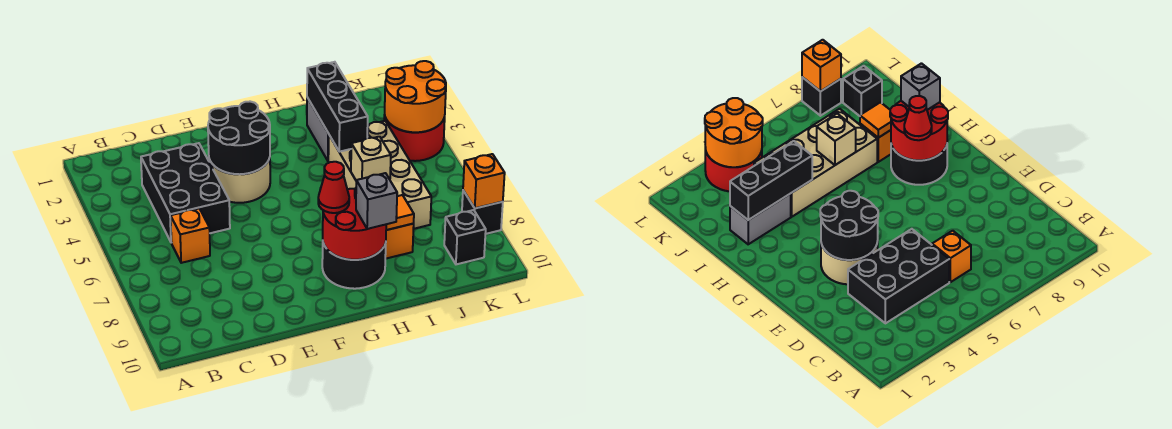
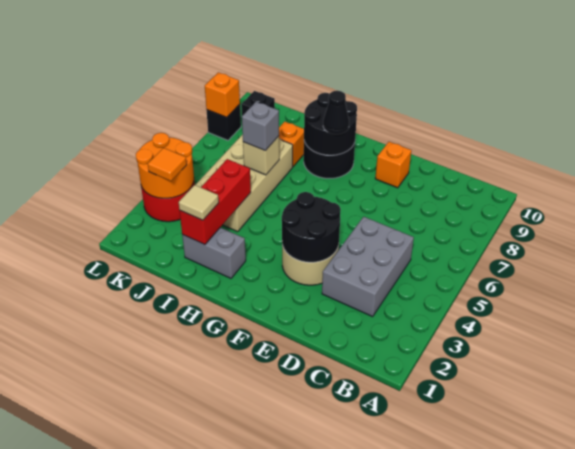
black brick C3:D5 level 1 -> grey brick C3:D5 level 1
orange brick C6 level 1 -> orange brick E9 level 1
red round brick G8:H9 level 2 -> black round brick G8:H9 level 2
red cone G8 level 3 -> black cone G8 level 3
grey brick H9 level 3 -> grey brick I6 level 3
grey brick I2:I3 level 1 -> grey brick H2:I2 level 1
black brick I2:I4 level 2 -> red brick I2:I4 level 2
none -> tan tile I2 level 3
orange tile I8 level 2 -> orange tile K3 level 3

